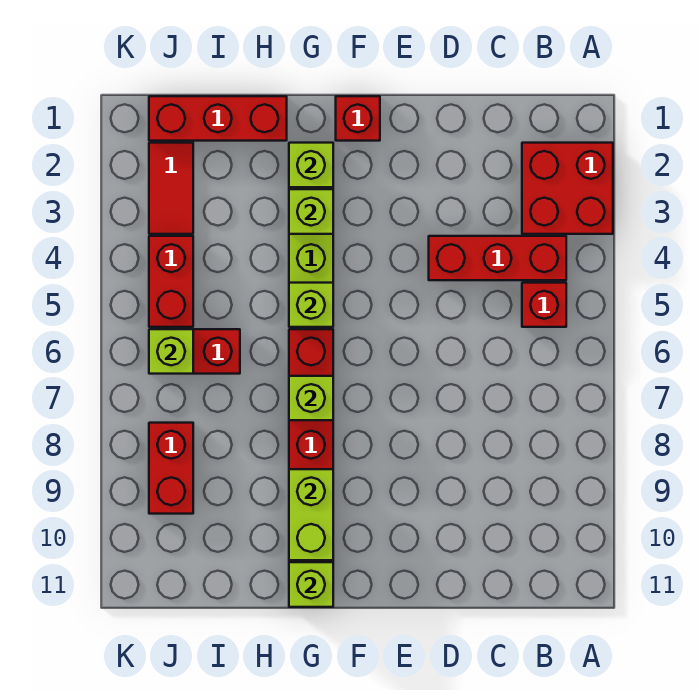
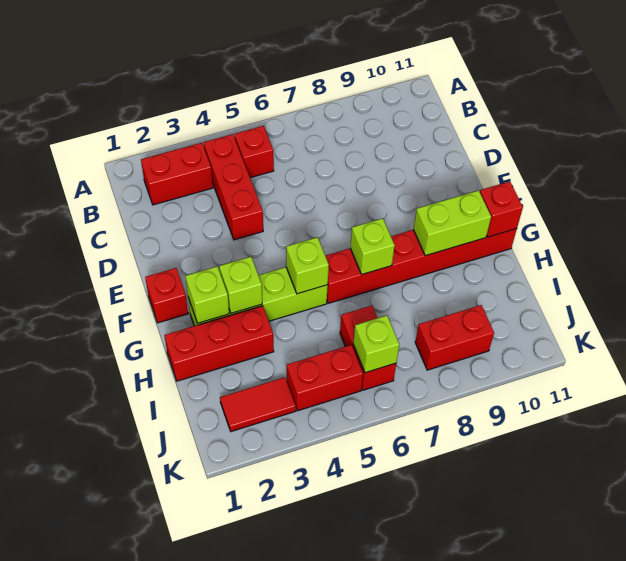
red brick A2:B3 level 1 -> red brick B2:B3 level 1
lime brick G11 level 2 -> red brick G11 level 2
red brick H1:J1 level 1 -> red brick H1:H3 level 1

